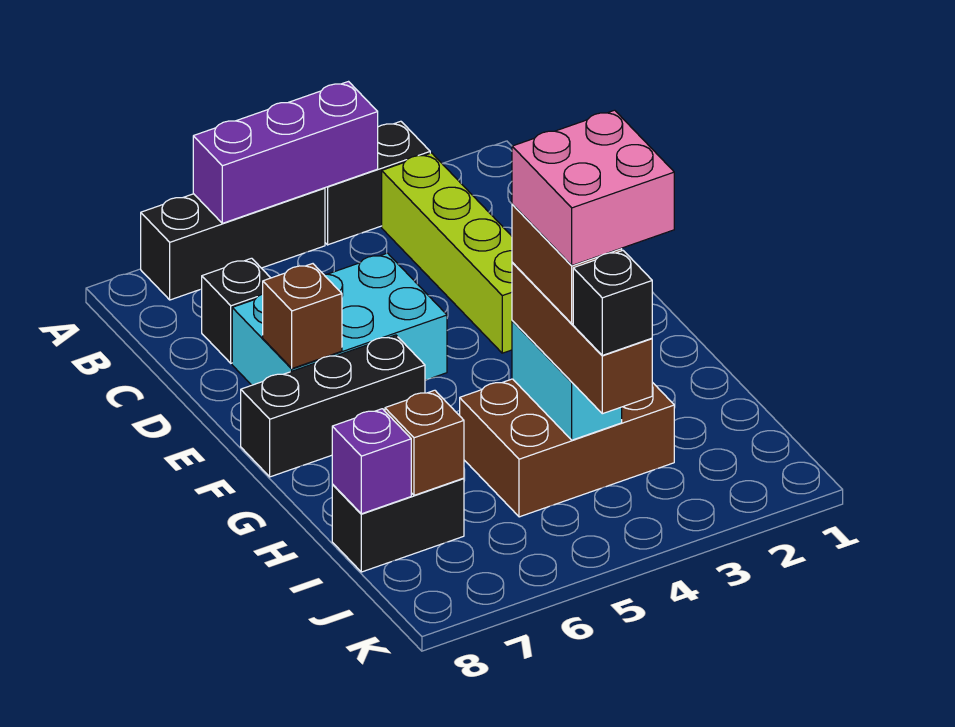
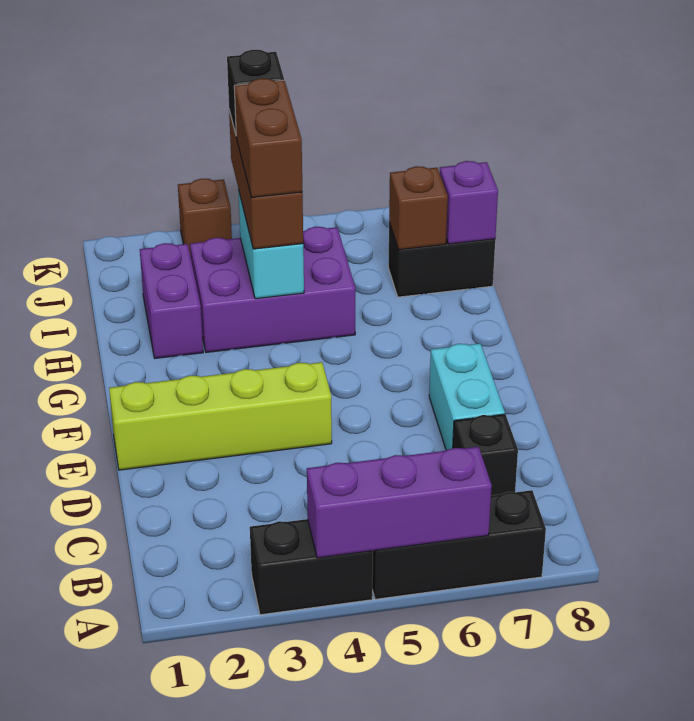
lime brick B3:E3 level 1 -> lime brick E1:E4 level 1
cyan brick D5:E7 level 1 -> cyan brick D7:E7 level 1
brown brick E7 level 2 -> brown brick K3 level 1
black brick F6:F8 level 1 -> none
none -> purple brick H2:I2 level 1
brown brick H3:I5 level 1 -> purple brick H3:I5 level 1
pink brick H3:I4 level 5 -> none

